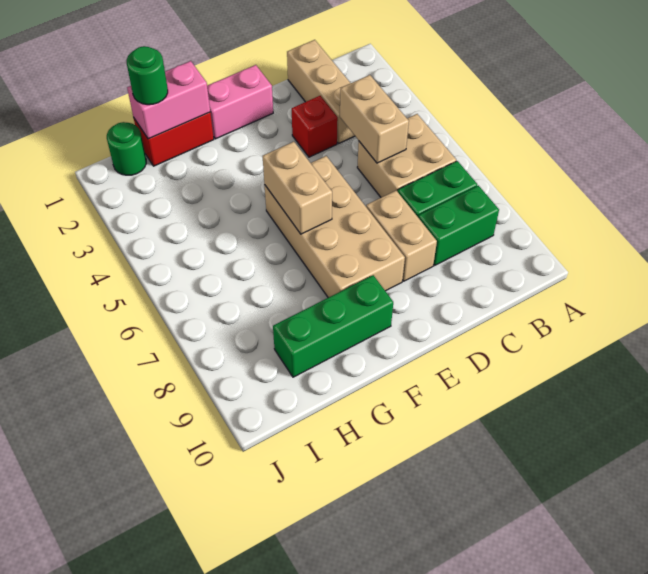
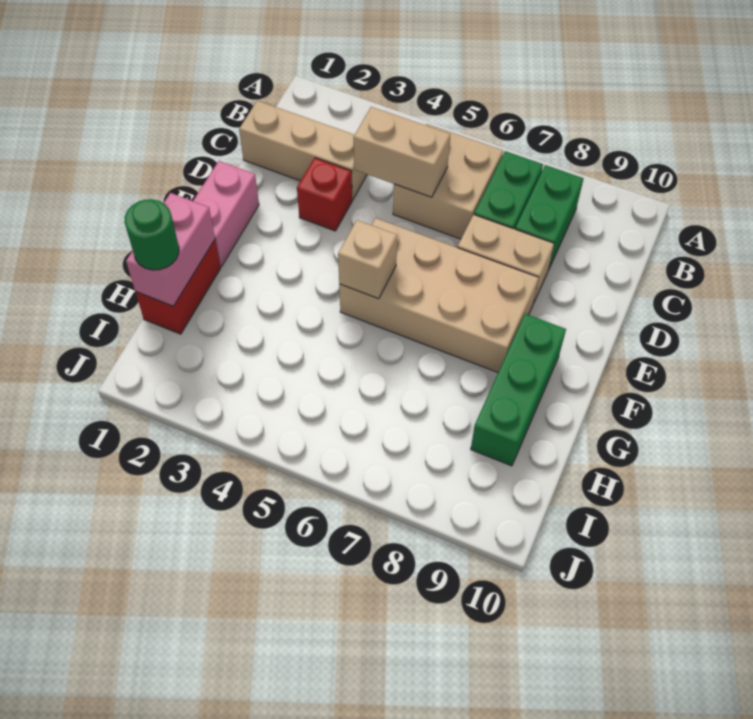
tan brick F5:F6 level 2 -> tan brick F5 level 2
green round brick I1 level 1 -> none

